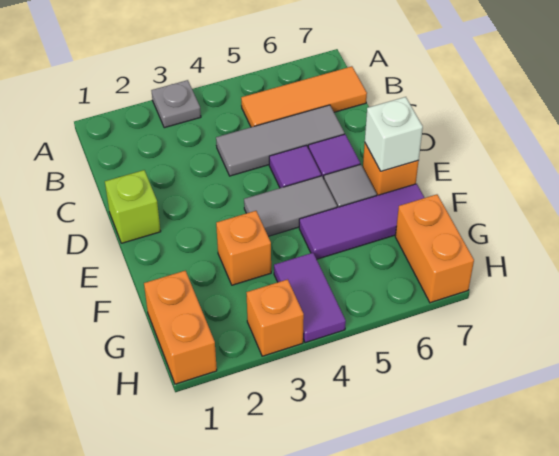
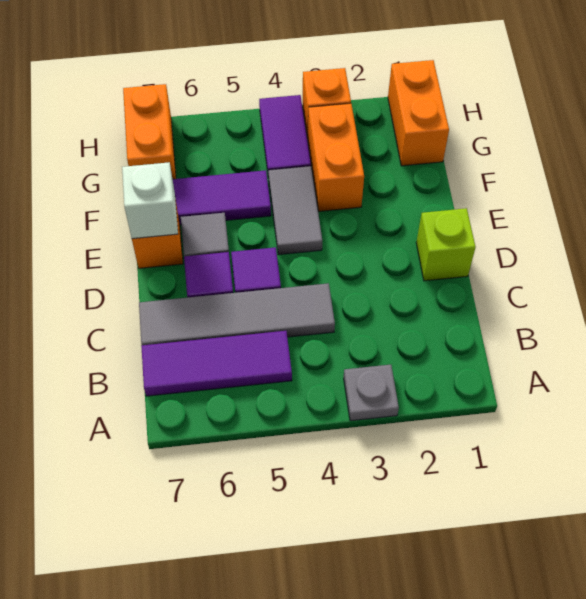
orange tile B5:B7 level 1 -> purple tile B5:B7 level 1
grey tile C4:C6 level 1 -> grey tile C4:C7 level 1
grey tile E4:E5 level 1 -> grey tile E4:F4 level 1
orange brick F3 level 1 -> orange brick F3:G3 level 1

